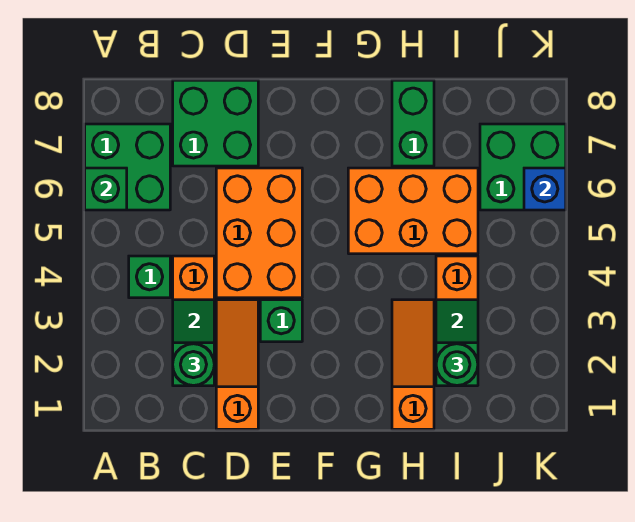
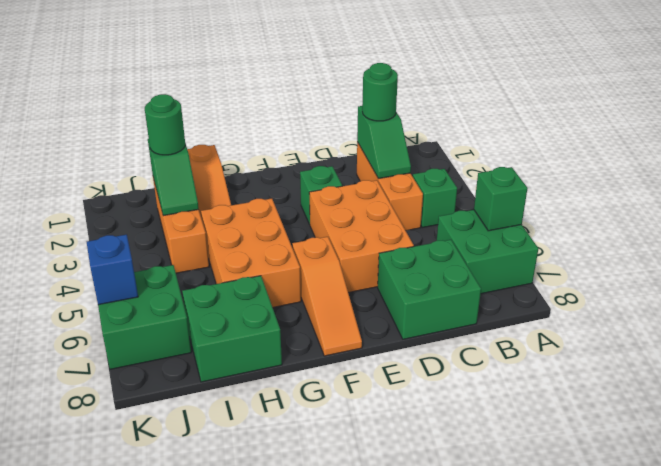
orange slope D1:D3 level 1 top 1 -> orange slope F6:F8 level 1 top 6
orange brick G5:I6 level 1 -> orange brick G4:H6 level 1
green brick H7:H8 level 1 -> green brick H7:I8 level 1

